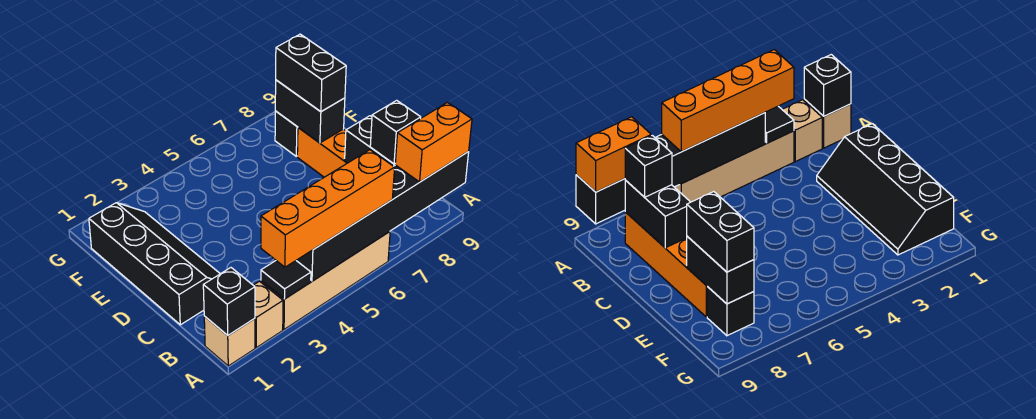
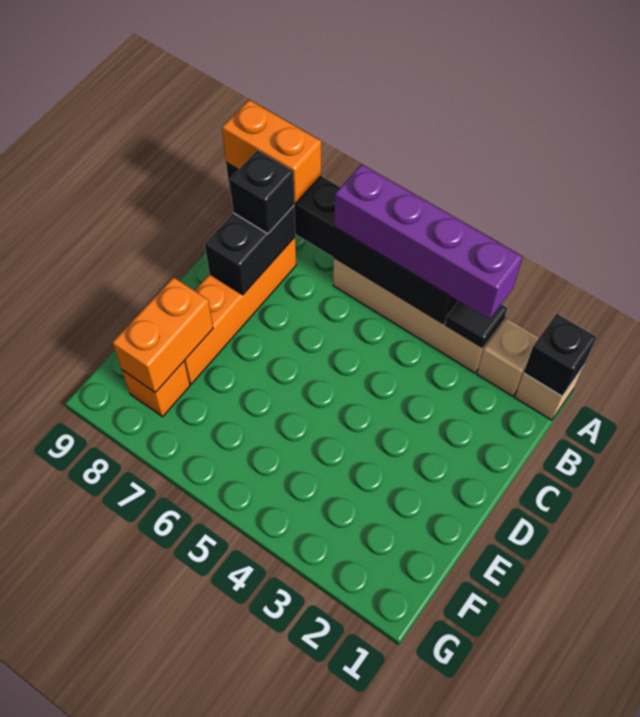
orange brick A3:A6 level 3 -> purple brick A3:A6 level 3
black slope C1:F2 level 1 top 1 -> none
black brick E8:F8 level 2 -> orange brick E8:F8 level 2
black brick E8:F8 level 3 -> none
black brick F8 level 1 -> orange brick F8 level 1

